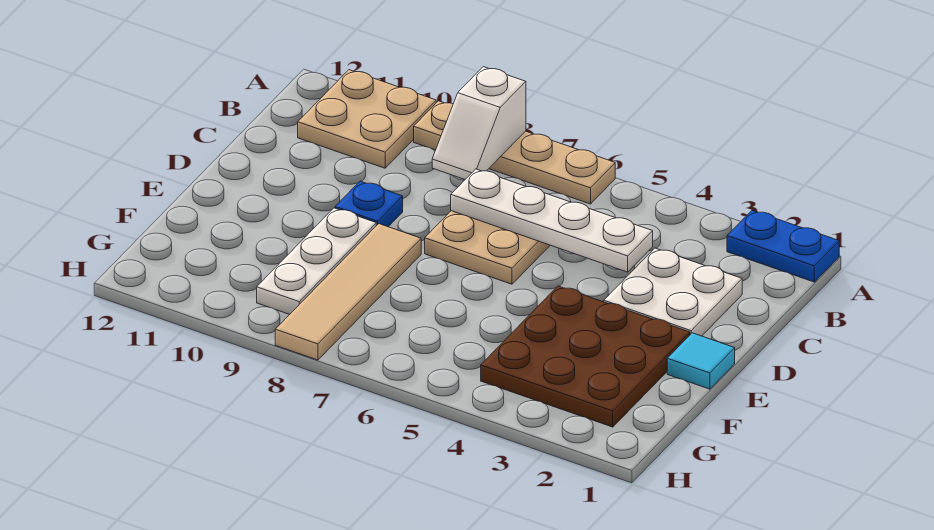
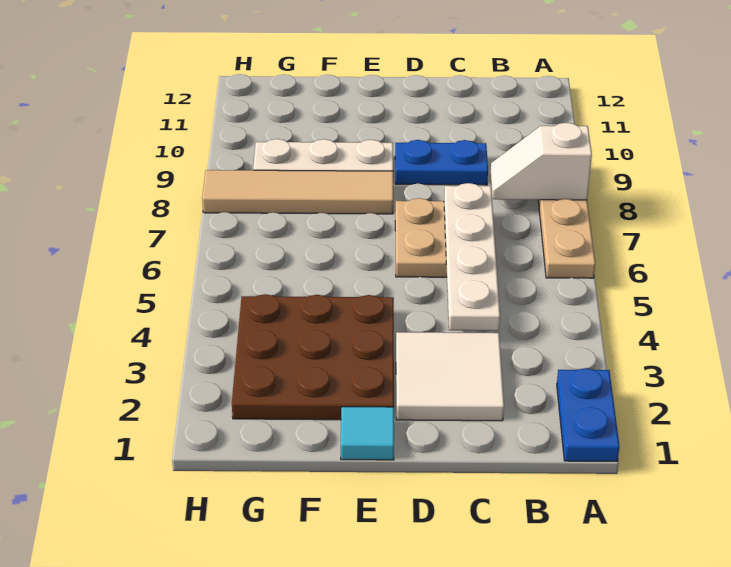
tan plate A10:B11 level 1 -> none
white plate C2:D3 level 1 -> white tile C2:D3 level 1
blue plate D9 level 1 -> blue plate C9:D9 level 1

